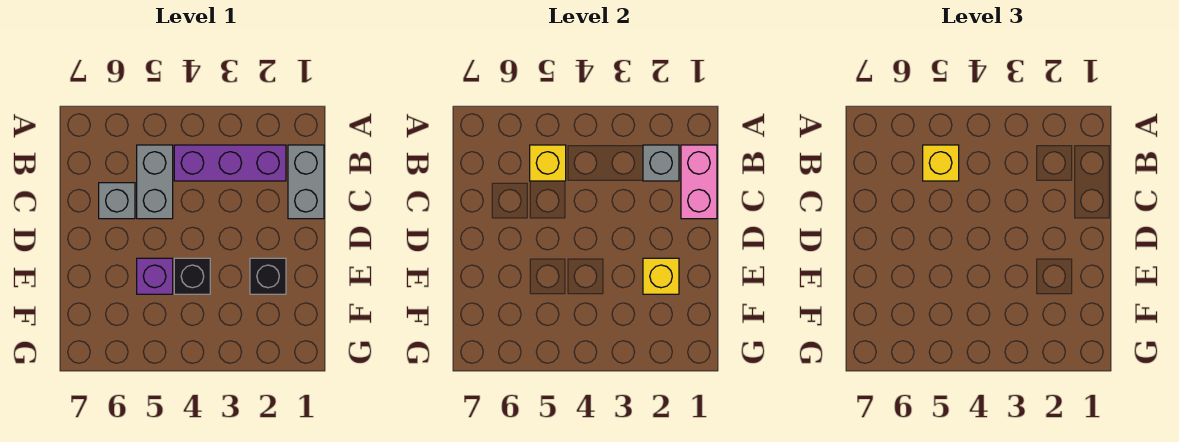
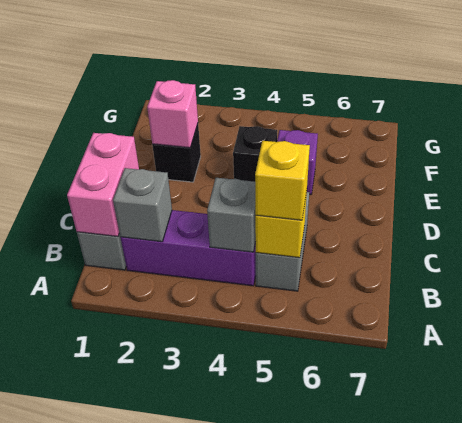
grey brick C6 level 1 -> grey brick B4 level 2
yellow brick E2 level 2 -> pink brick E2 level 2

